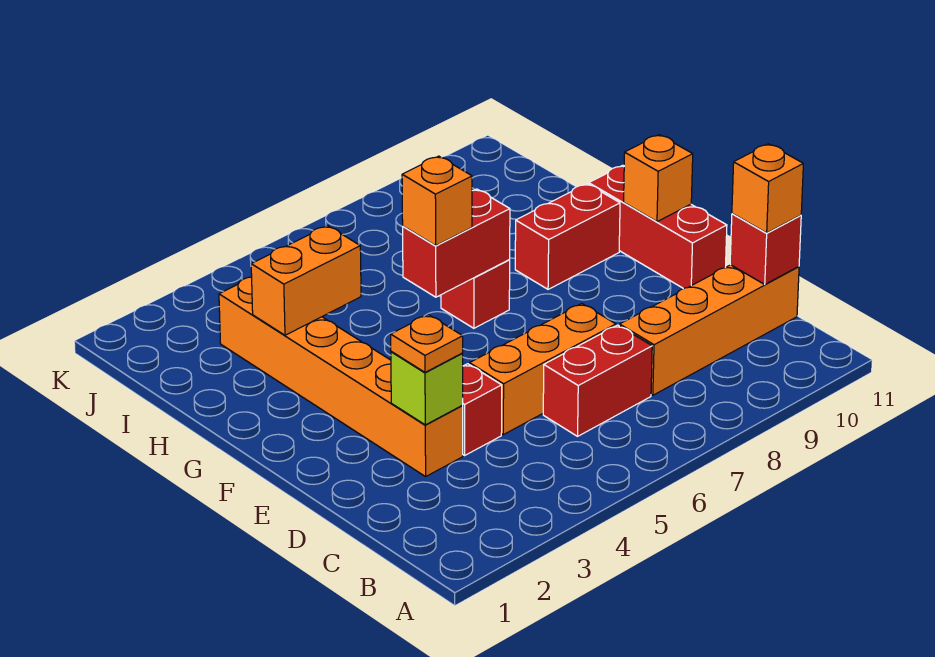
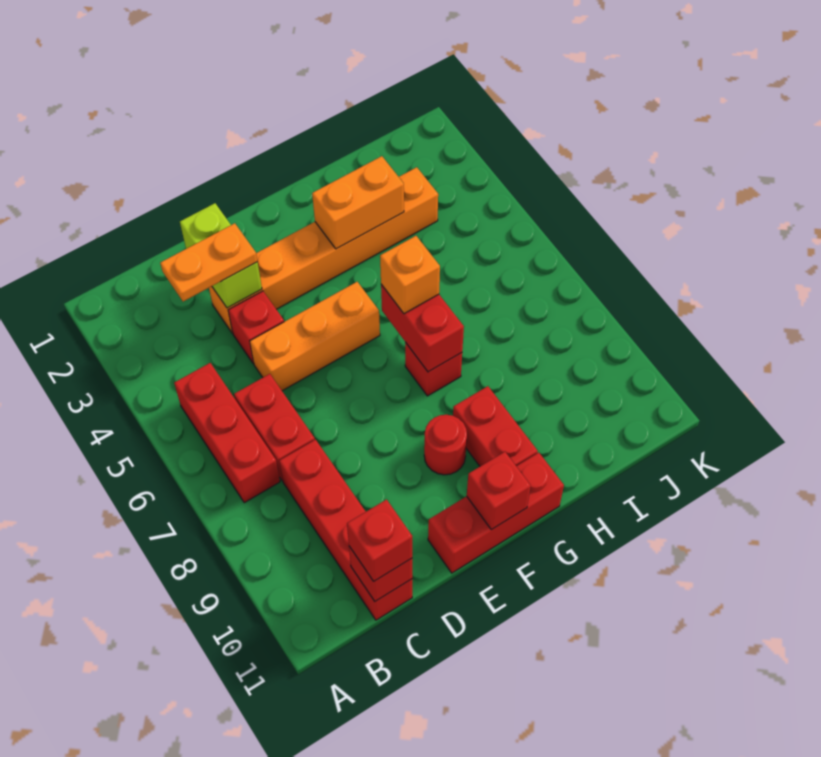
none -> red brick B5:B7 level 1
orange brick C8:C11 level 1 -> red brick C8:C11 level 1
orange brick C11 level 3 -> red brick C11 level 3
lime brick D3 level 2 -> lime brick D2:D3 level 2
orange plate D3 level 3 -> orange plate C3:D3 level 3
orange brick D5:D7 level 1 -> orange brick D5:F5 level 1
none -> red round brick F9 level 1
orange brick F11 level 2 -> red brick F11 level 2
orange brick H3:H4 level 2 -> orange brick G3:H3 level 2

